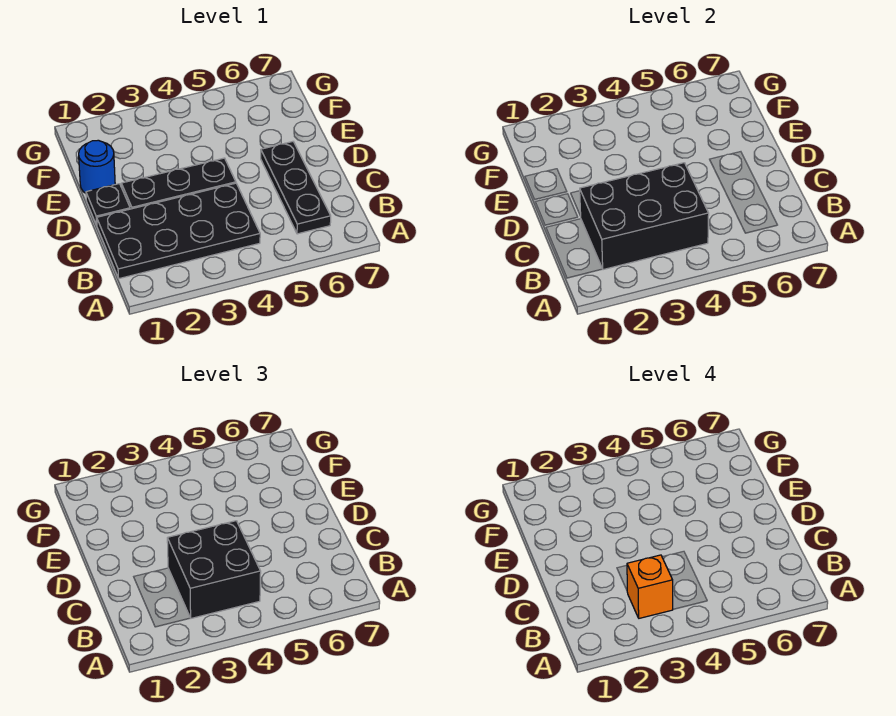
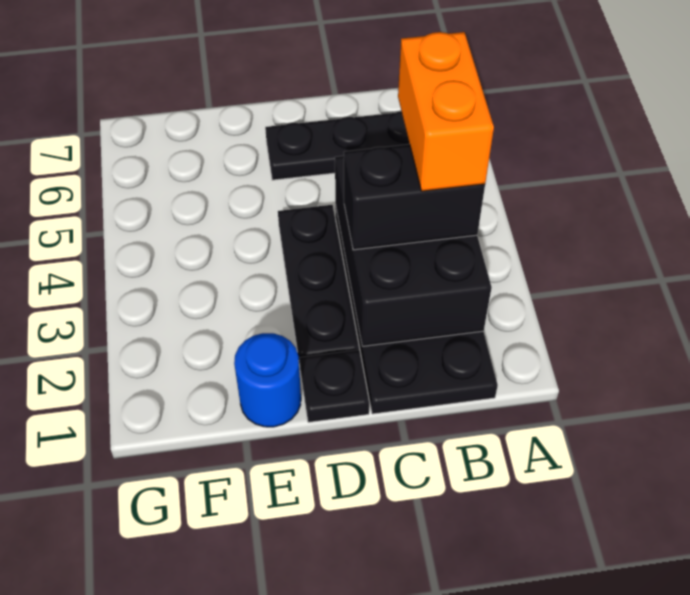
black brick B3:C4 level 3 -> black brick B3:C3 level 3
orange brick B3 level 4 -> orange brick B3:B4 level 4

